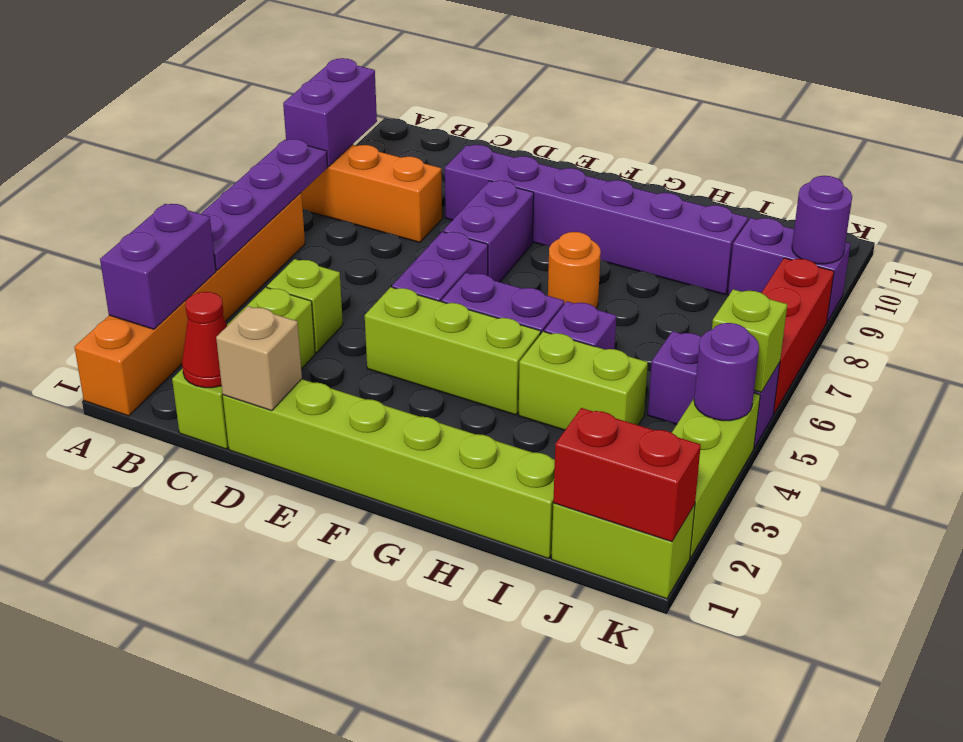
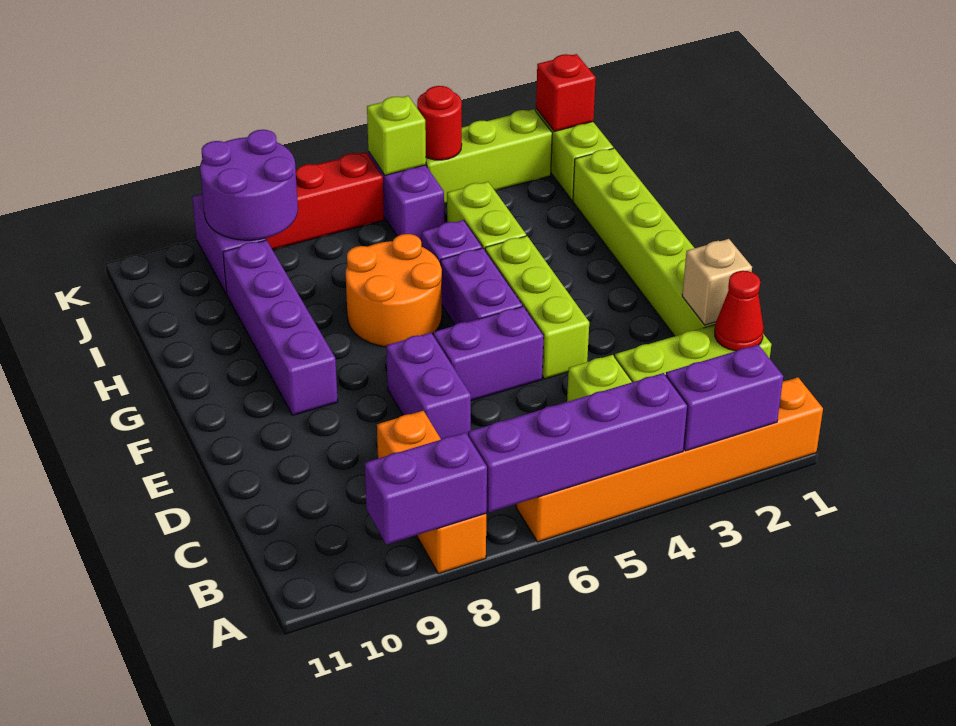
purple plate A4:A7 level 2 -> purple brick A4:A7 level 2
purple brick D9:I9 level 1 -> purple brick F9:I9 level 1
purple brick E7:E8 level 1 -> purple brick D7:E7 level 1
orange round brick G7 level 1 -> orange round brick G6:H7 level 1
red brick J1:K1 level 2 -> red brick K1 level 2
purple round brick K4 level 2 -> red round brick K4 level 2
purple round brick K9 level 2 -> purple round brick J8:K9 level 2

